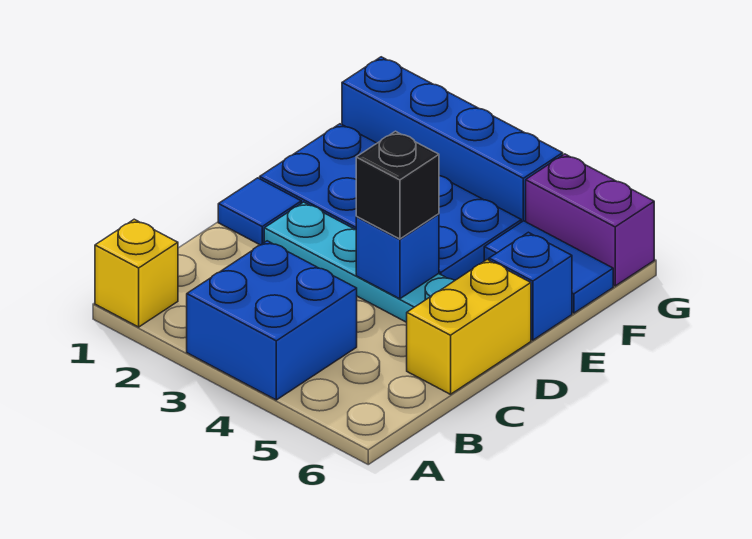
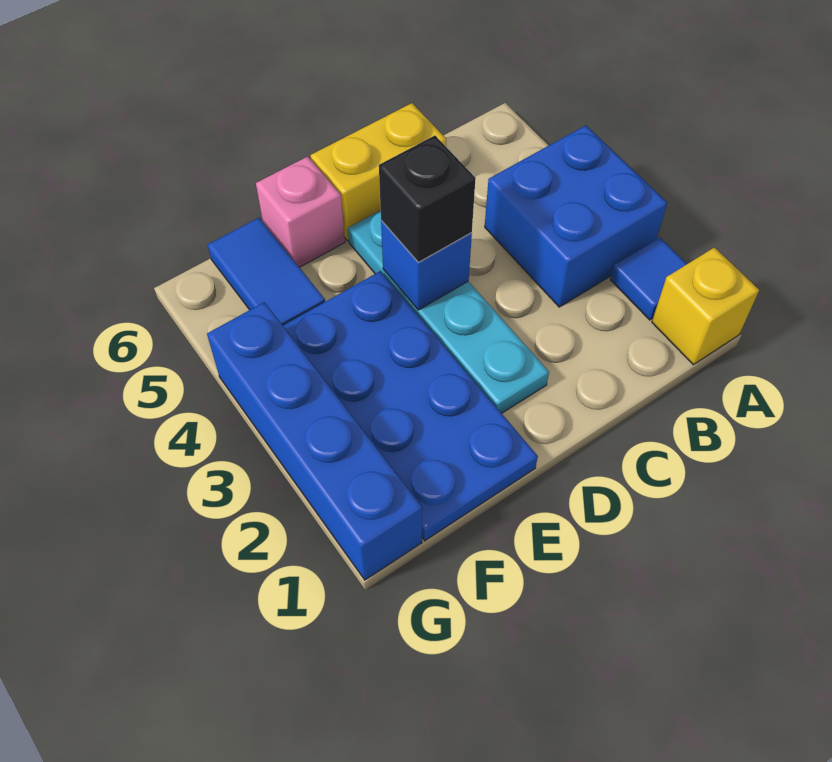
blue tile D1 level 1 -> blue tile A2 level 1
blue brick E6 level 1 -> pink brick E6 level 1
purple brick G5:G6 level 1 -> none

